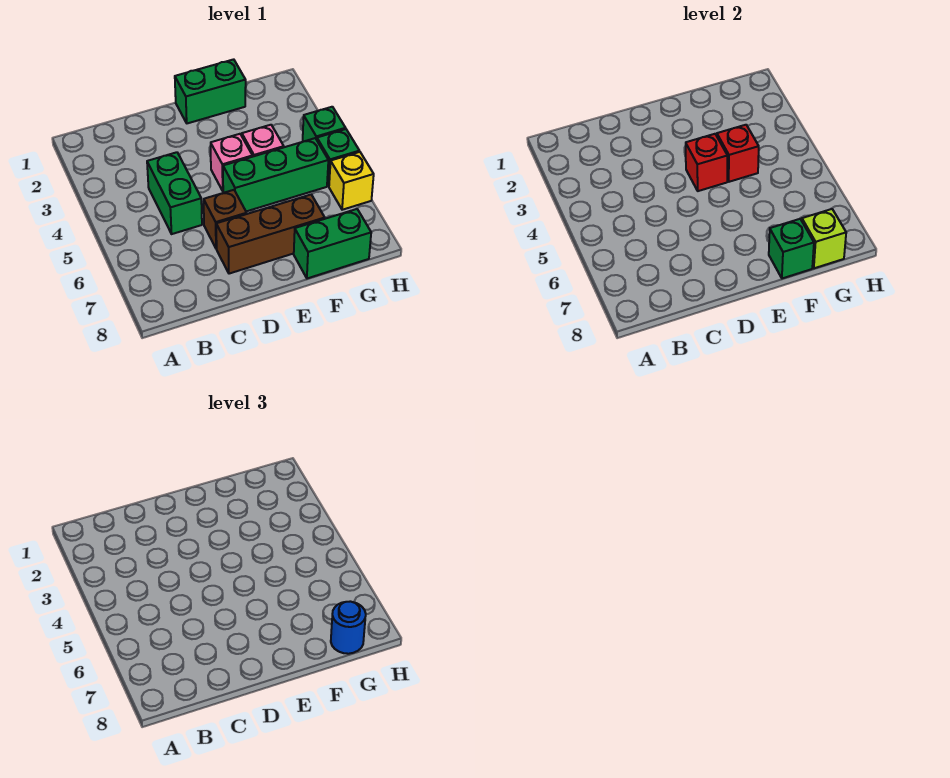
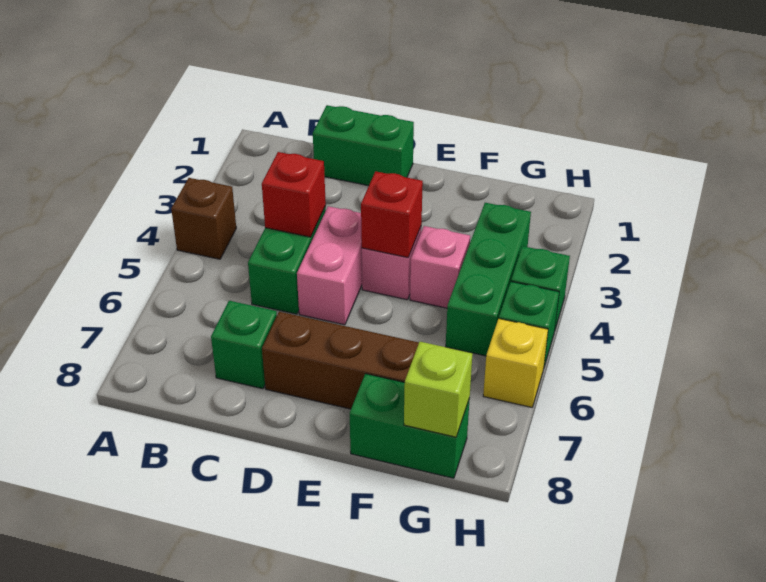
none -> pink brick D4:D5 level 1
brown brick D6 level 1 -> brown brick A4 level 1
green brick E1:F1 level 1 -> green brick C1:D1 level 1
green brick E5:G5 level 1 -> green brick G3:G5 level 1
red brick F4 level 2 -> red brick C4 level 2
green brick F8 level 2 -> green brick C7 level 1
blue round brick G8 level 3 -> none

